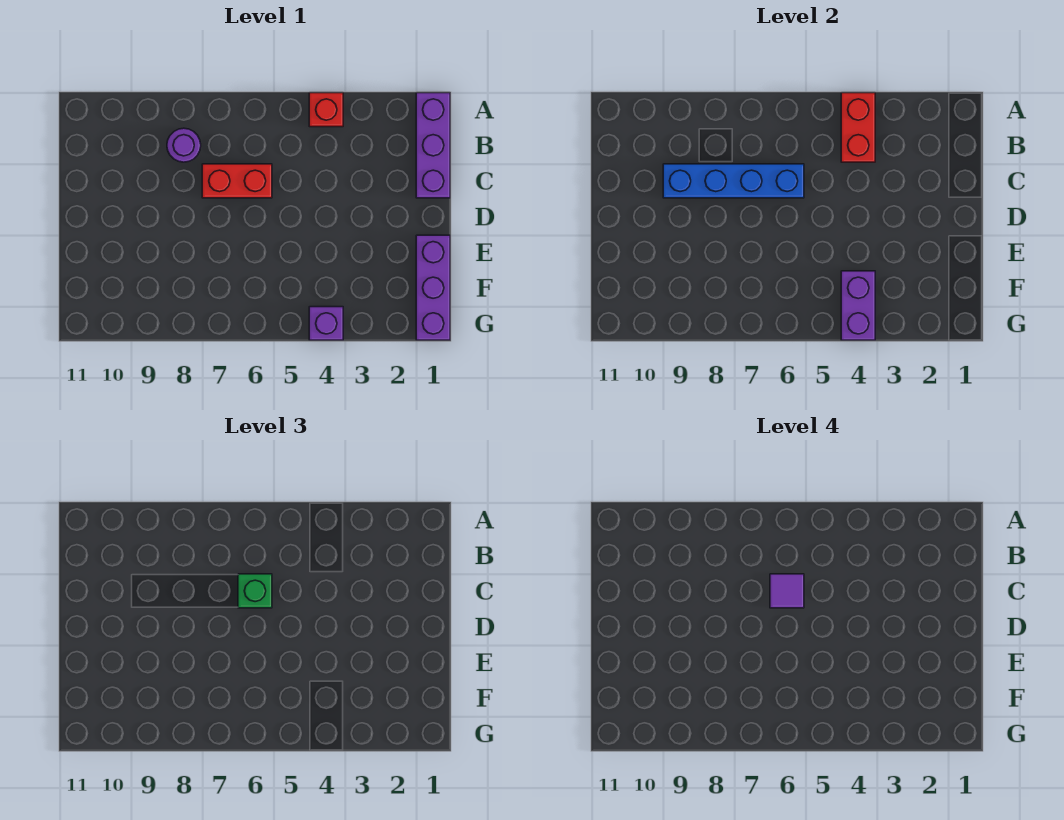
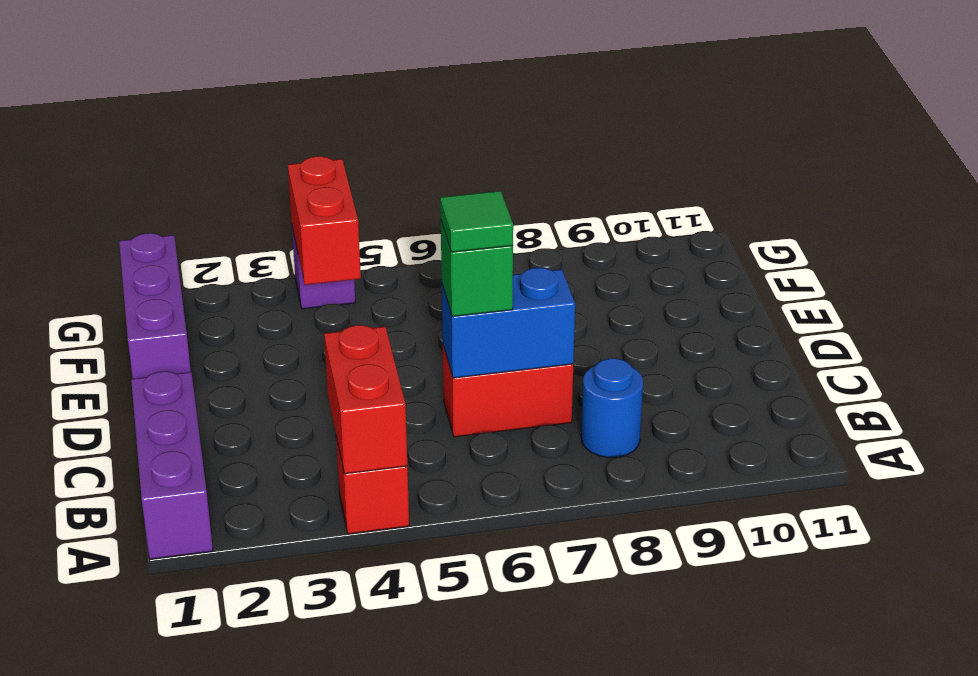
purple round brick B8 level 1 -> blue round brick B8 level 1
blue brick C6:C9 level 2 -> blue brick C6:C7 level 2
purple tile C6 level 4 -> green tile C6 level 4
purple brick F4:G4 level 2 -> red brick F4:G4 level 2

